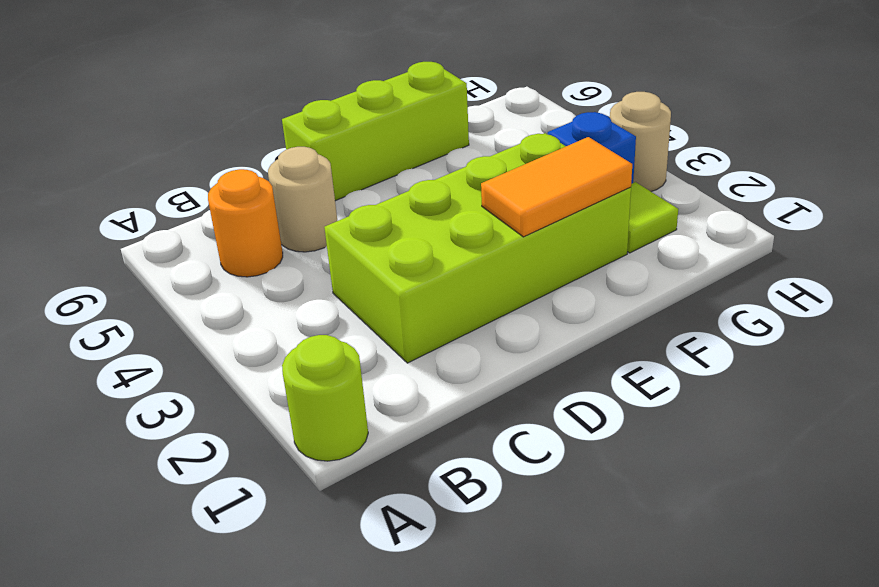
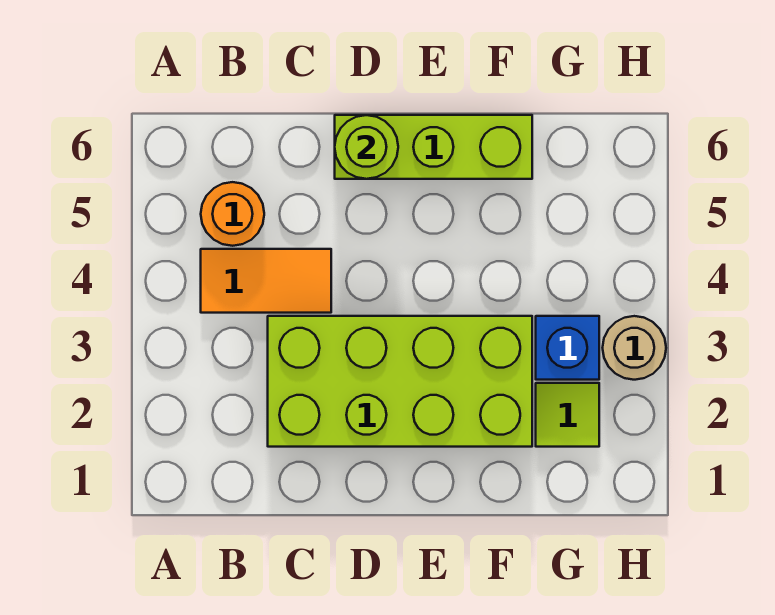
lime round brick A1 level 1 -> lime round brick D6 level 2
tan round brick C5 level 1 -> none
orange tile E2:F2 level 2 -> orange tile B4:C4 level 1

